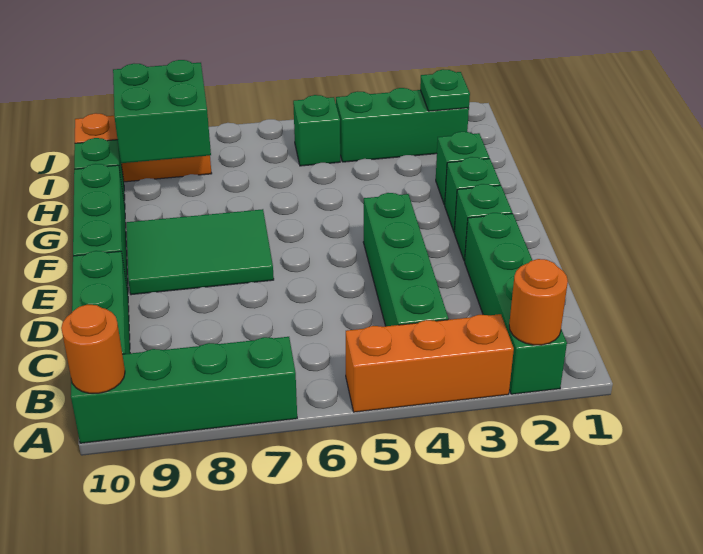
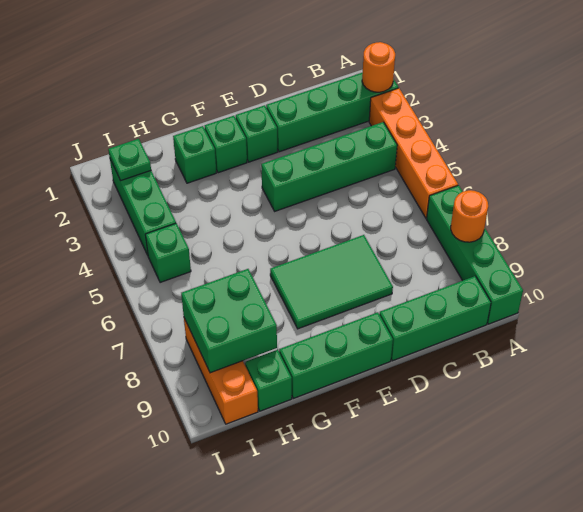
orange brick A3:A5 level 1 -> orange brick A3:A6 level 1
orange round brick A10 level 2 -> orange round brick A8 level 2
green tile E7:F9 level 1 -> green tile D7:F8 level 1

